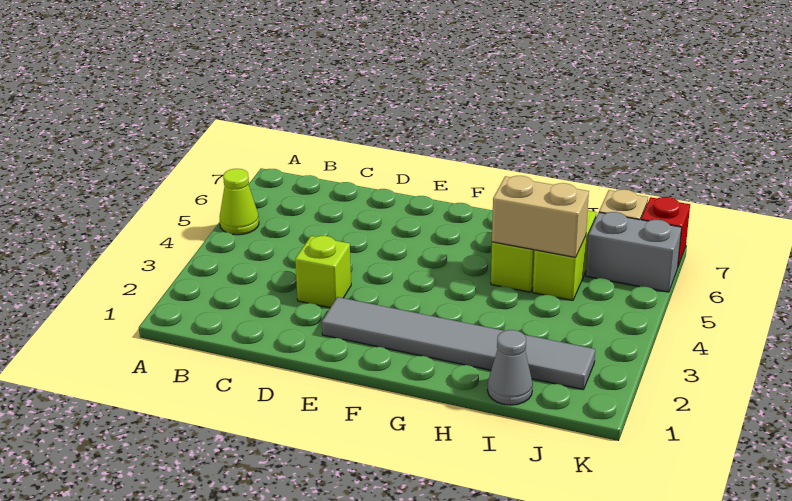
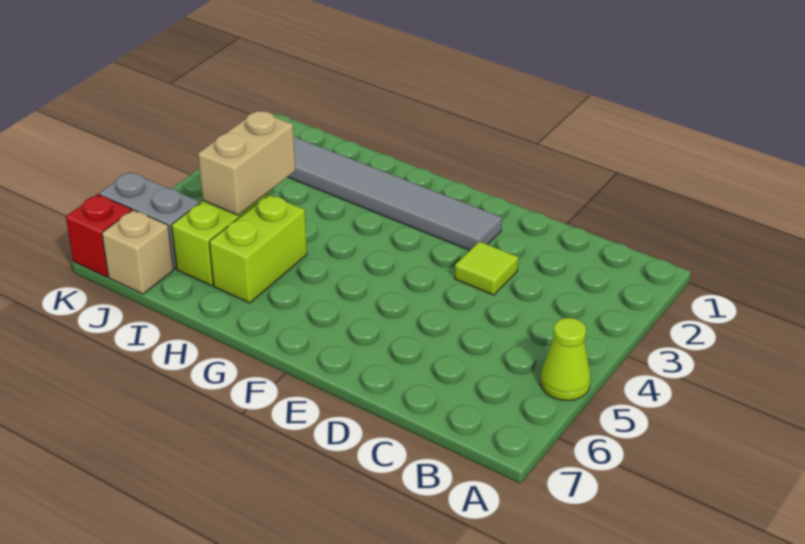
lime brick D3 level 1 -> lime tile D3 level 1
tan brick H5:I5 level 2 -> tan brick I4:I5 level 2
grey cone I1 level 1 -> none

